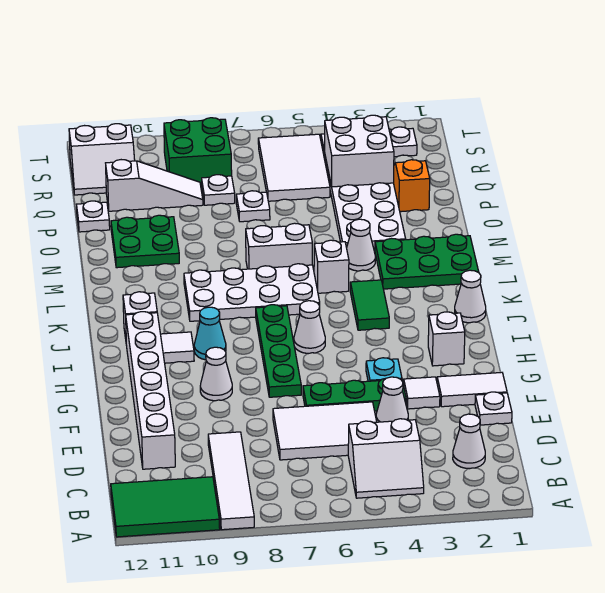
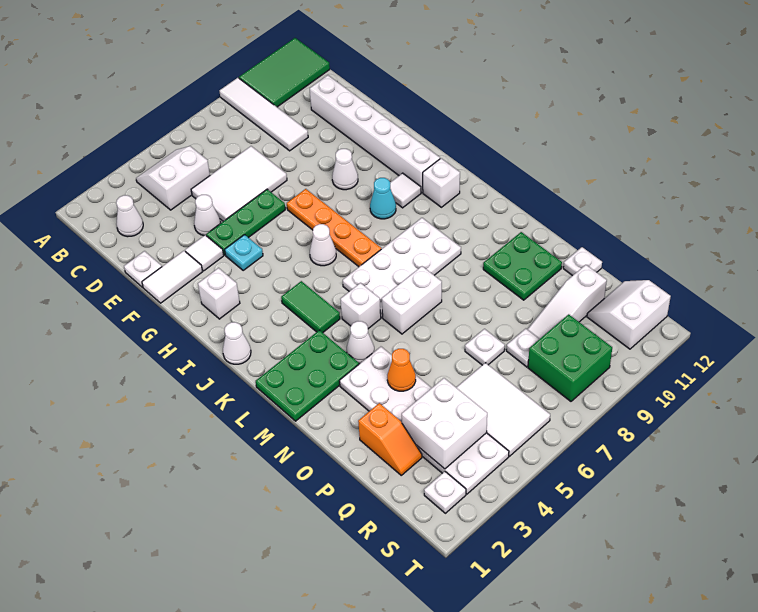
green plate G7:J7 level 1 -> orange plate G7:J7 level 1
none -> orange cone O4 level 2

